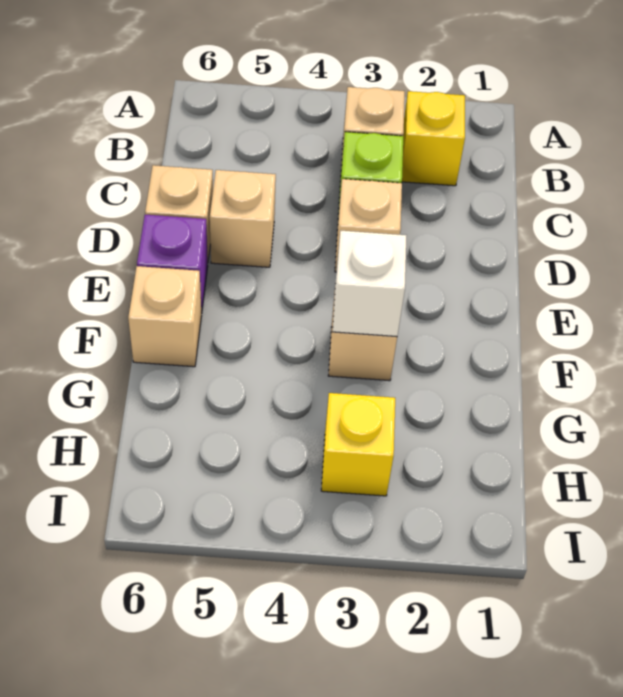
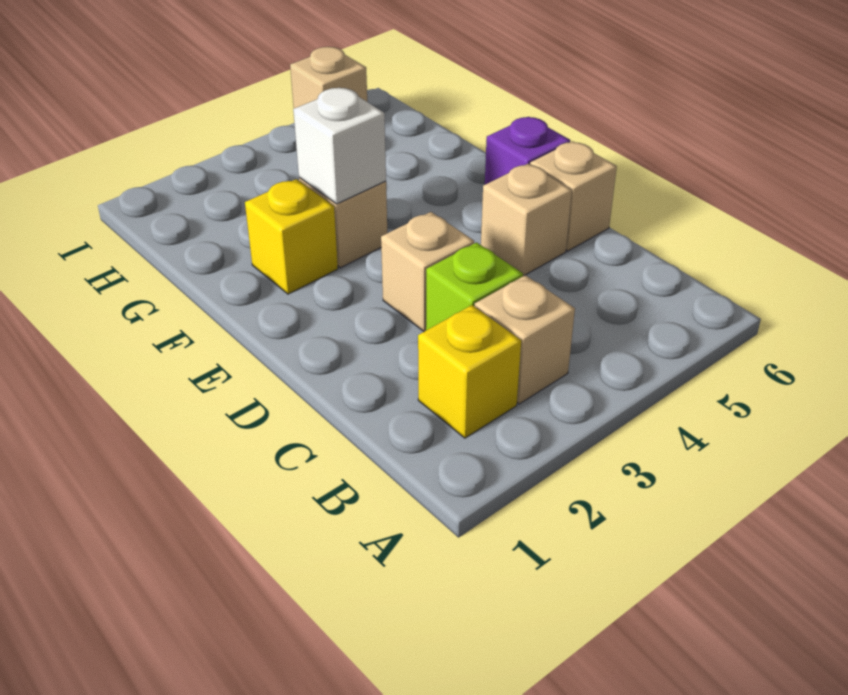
tan brick F6 level 1 -> tan brick I5 level 1
yellow brick H3 level 1 -> yellow brick F2 level 1

